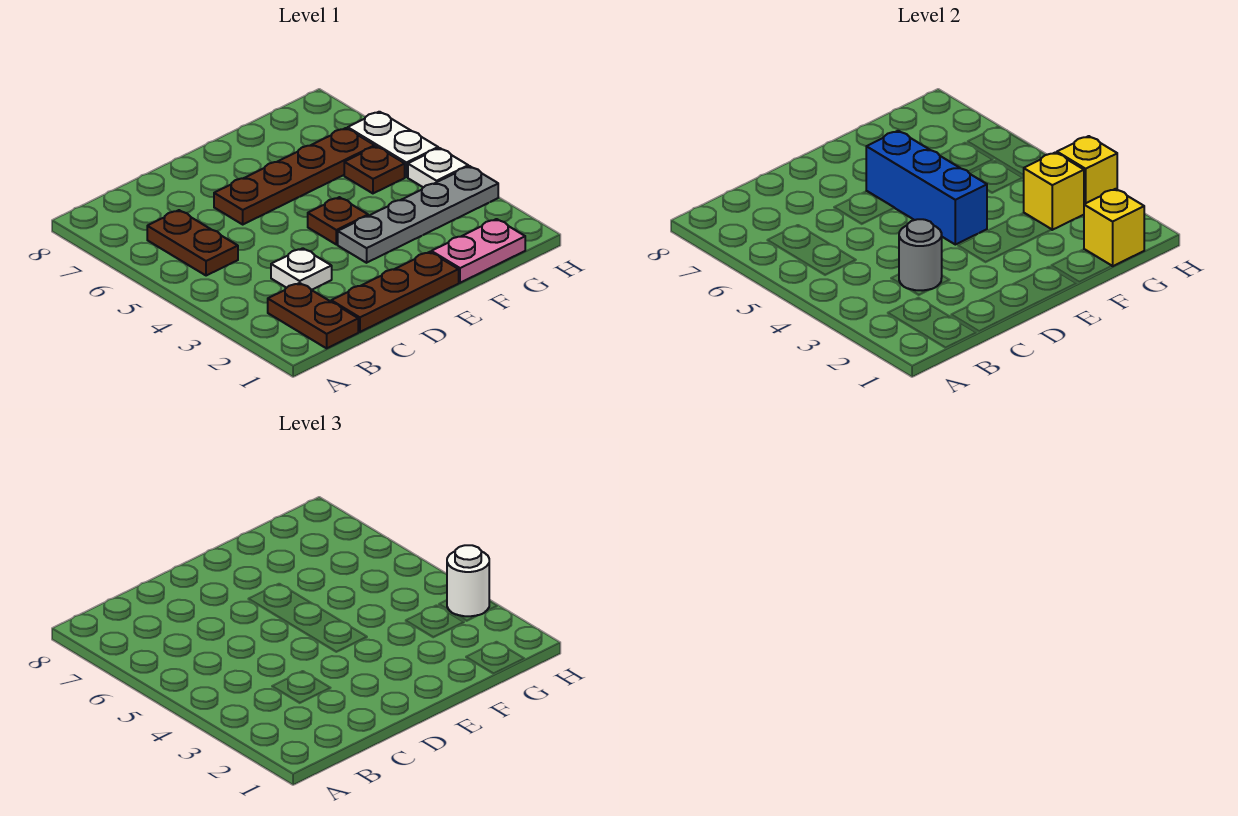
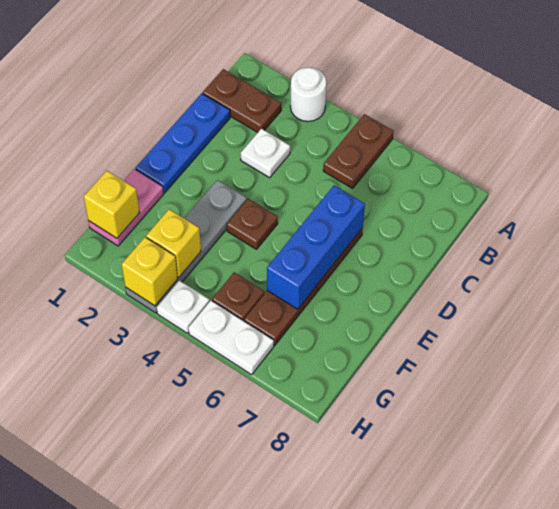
brown plate B5:B6 level 1 -> brown plate A5:B5 level 1
brown plate C1:E1 level 1 -> blue plate C1:E1 level 1
grey round brick C3 level 2 -> none
blue brick E4:E6 level 2 -> blue brick D6:F6 level 2
white round brick H3 level 3 -> white round brick A3 level 1

